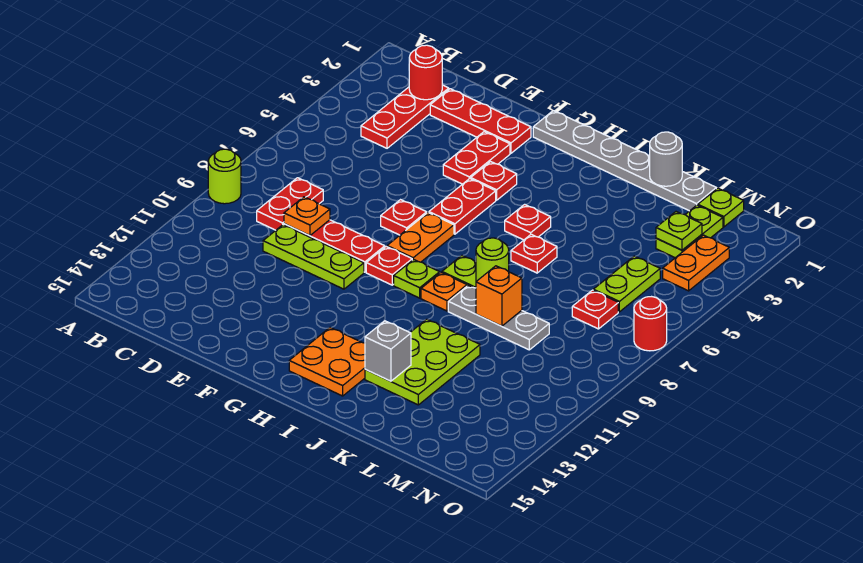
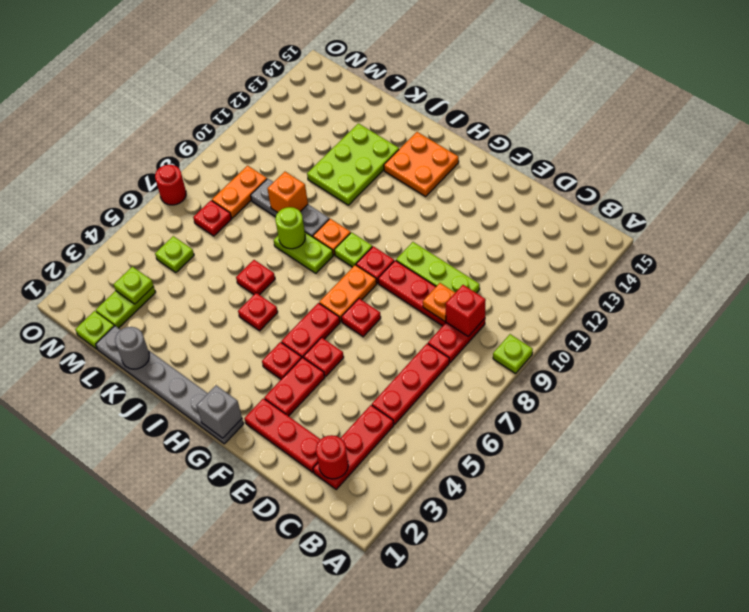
lime round brick A9 level 1 -> lime plate A9 level 1
none -> red plate C5:C7 level 1
none -> red brick C9 level 2
none -> red plate F5 level 1
grey brick J13 level 2 -> grey brick G1 level 2
lime plate M5:M6 level 1 -> lime plate M5 level 1
orange plate N3:N4 level 1 -> orange plate M8:M9 level 1

